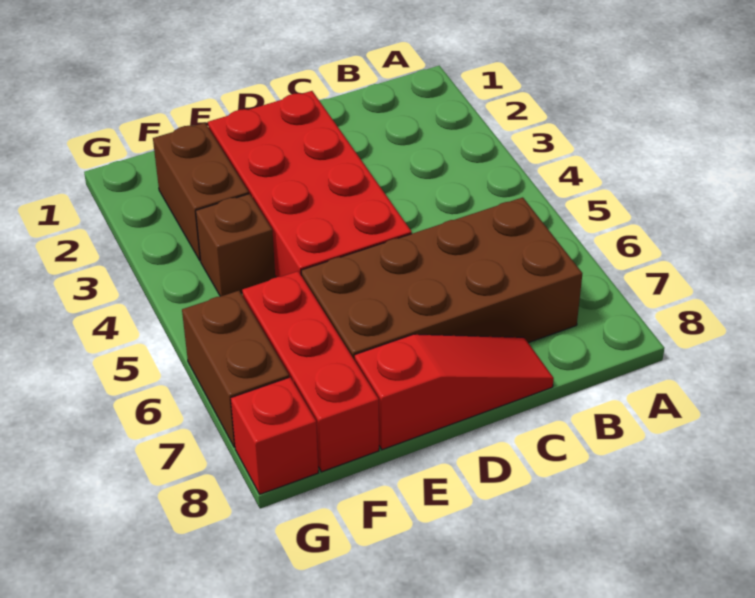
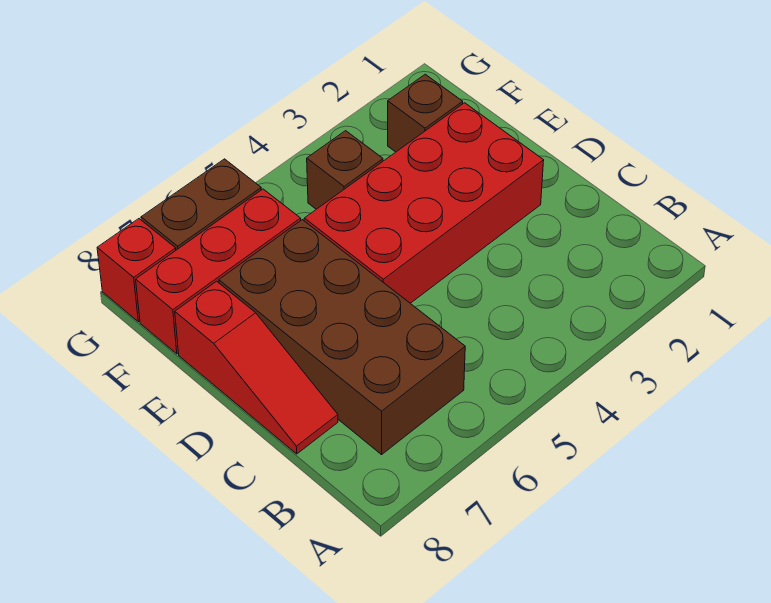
brown brick F2:F3 level 1 -> brown brick F2 level 1

